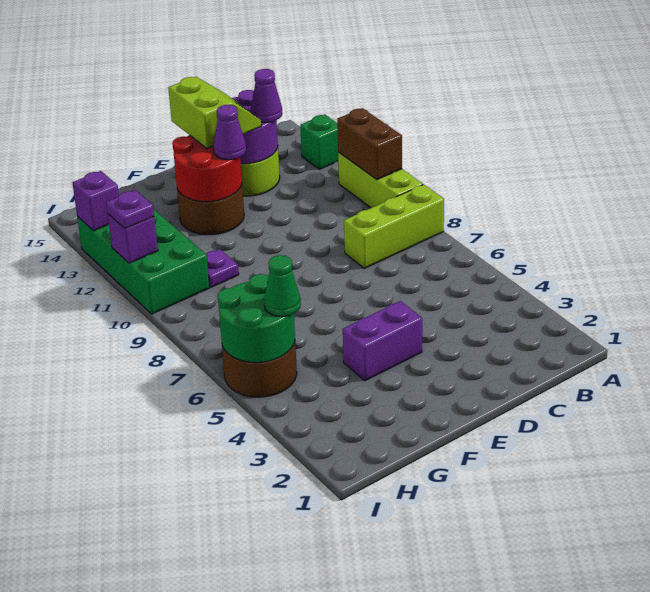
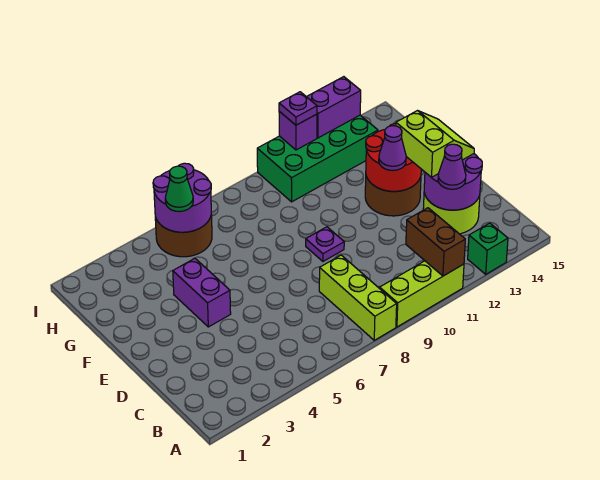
brown brick A10:A11 level 2 -> brown brick A11:B11 level 2
lime slope D13:E14 level 3 top E -> lime slope D13:E14 level 3 top 13
purple plate G10 level 1 -> purple plate E9 level 1
green round brick H5:I6 level 2 -> purple round brick H5:I6 level 2
purple brick I13 level 2 -> purple brick I12:I13 level 2

